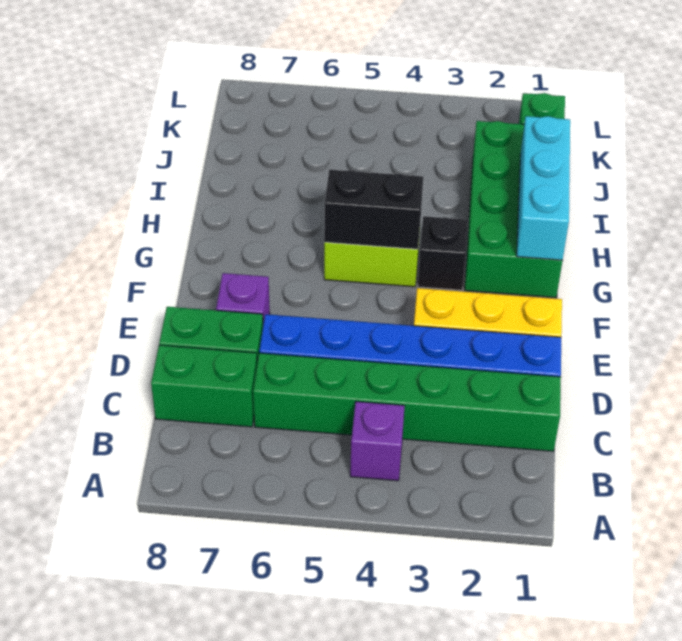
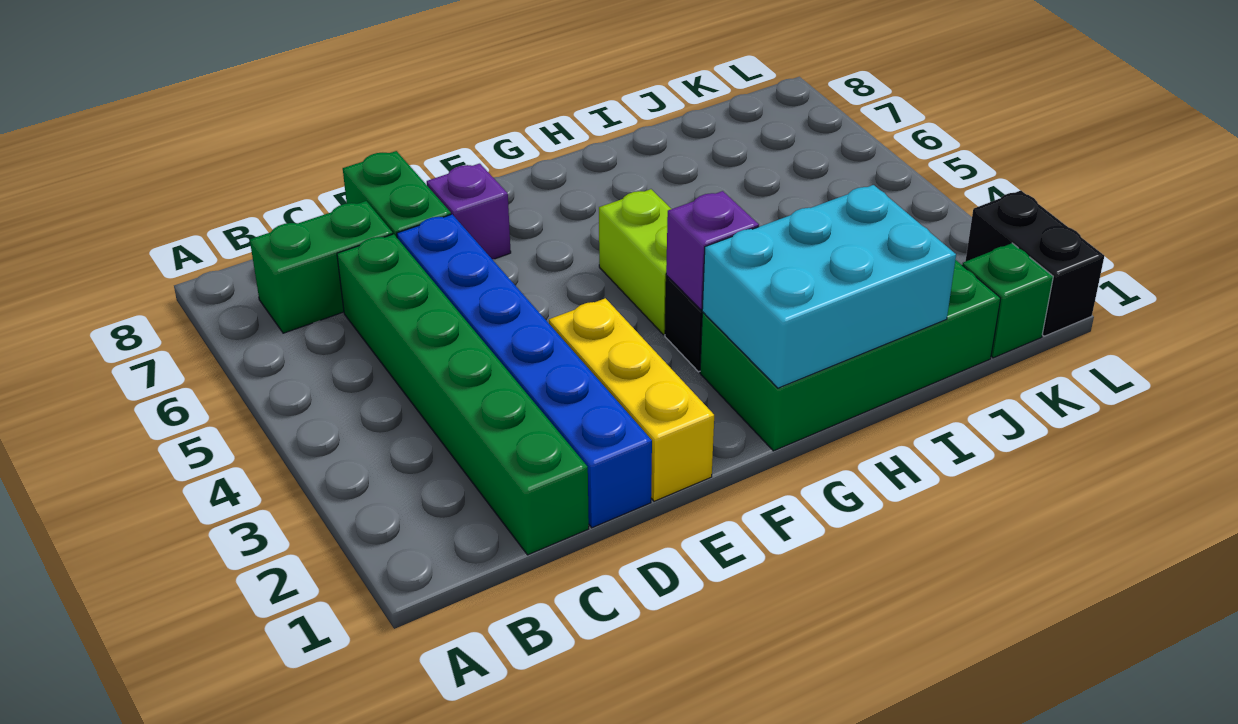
purple brick B4 level 1 -> purple brick G3 level 2
green brick C7:C8 level 1 -> green brick B7:C7 level 1
cyan brick G1:I1 level 2 -> cyan brick G1:I2 level 2
black brick G4:G5 level 2 -> black brick L1:L2 level 1

